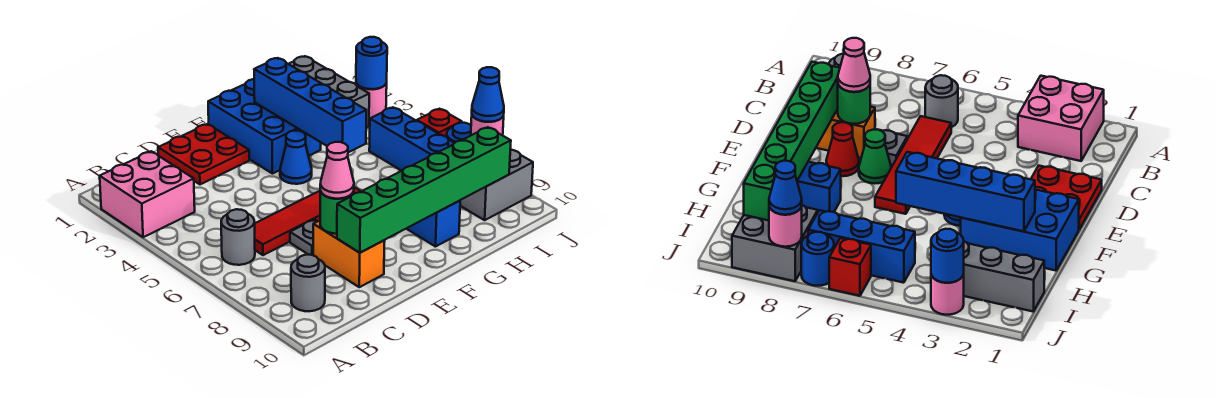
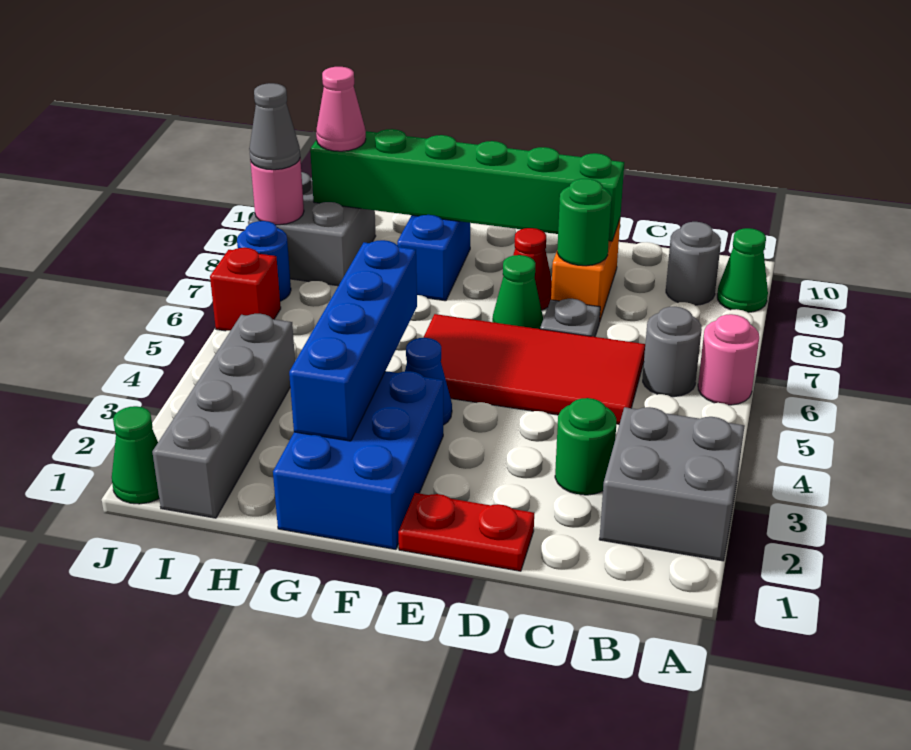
pink brick A2:B3 level 1 -> grey brick A2:B3 level 1
none -> green cone A9 level 1
none -> green round brick C3 level 1
red tile C6:F6 level 1 -> red tile C5:F6 level 1
red plate D1:E2 level 1 -> red plate D1:E1 level 1
pink cone D8 level 3 -> pink cone I9 level 3
grey brick I1:I3 level 1 -> grey brick I1:I4 level 1
blue brick I5:I7 level 1 -> none
none -> green cone J1 level 1
pink round brick J3 level 1 -> pink round brick A6 level 1
blue round brick J3 level 2 -> none
blue cone J8 level 3 -> grey cone J8 level 3

